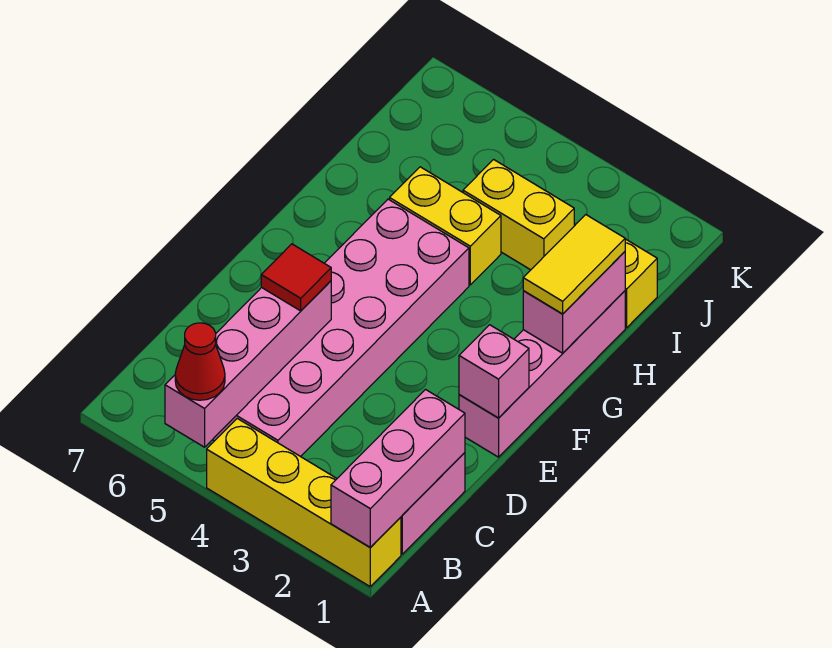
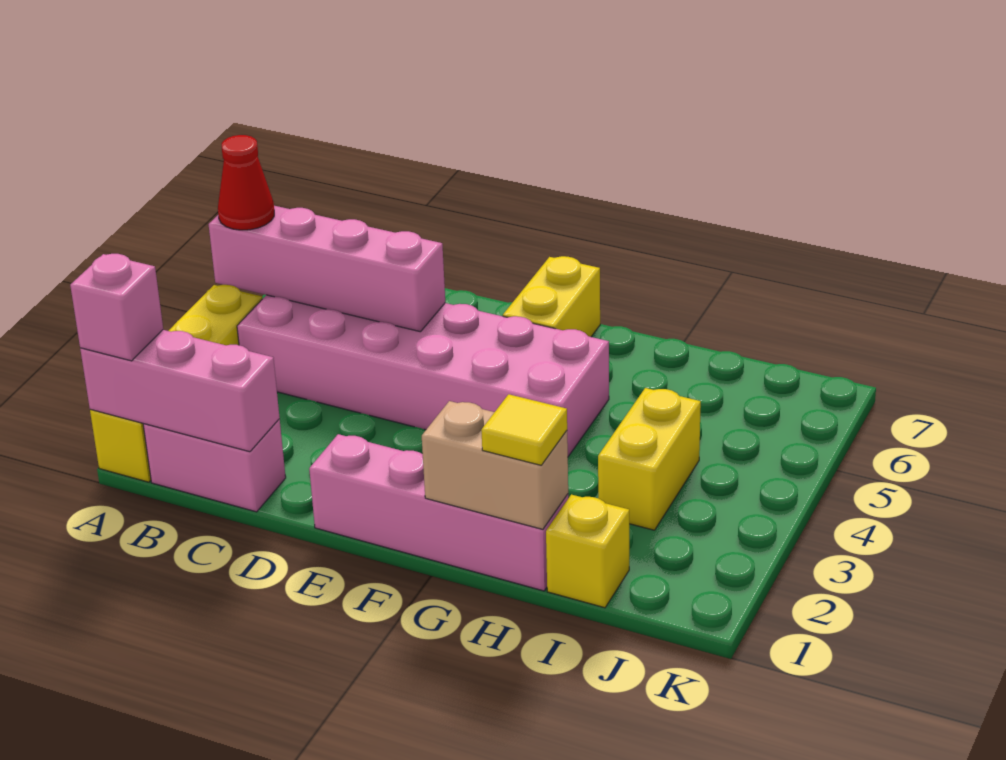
red tile D5 level 3 -> none
pink brick E1 level 2 -> pink brick A1 level 3
pink brick G1:H1 level 2 -> tan brick G1:H1 level 2
yellow tile G1:H1 level 3 -> yellow tile H1 level 3
yellow brick H4:H5 level 1 -> yellow brick F6:F7 level 1

